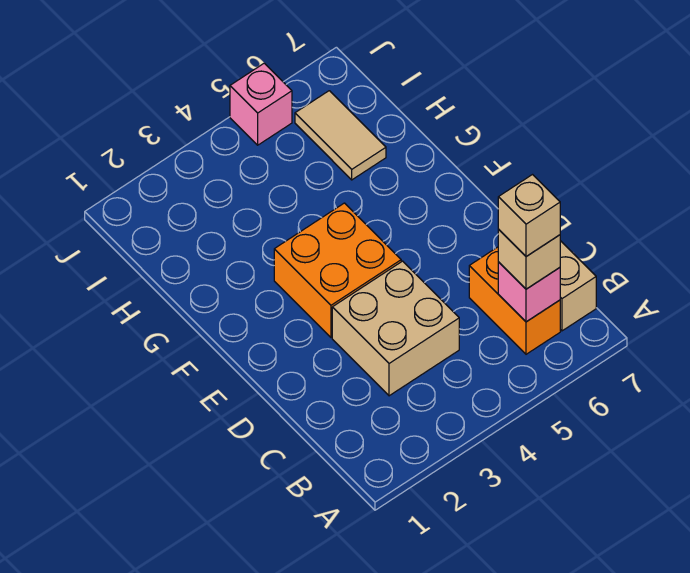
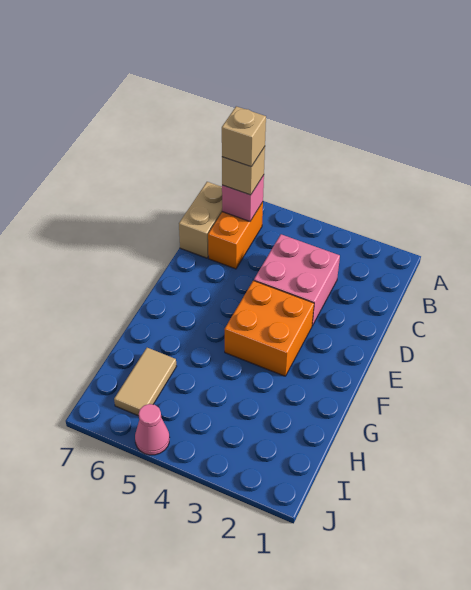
tan brick C3:D4 level 1 -> pink brick C3:D4 level 1
pink brick J5 level 1 -> pink cone J5 level 1

